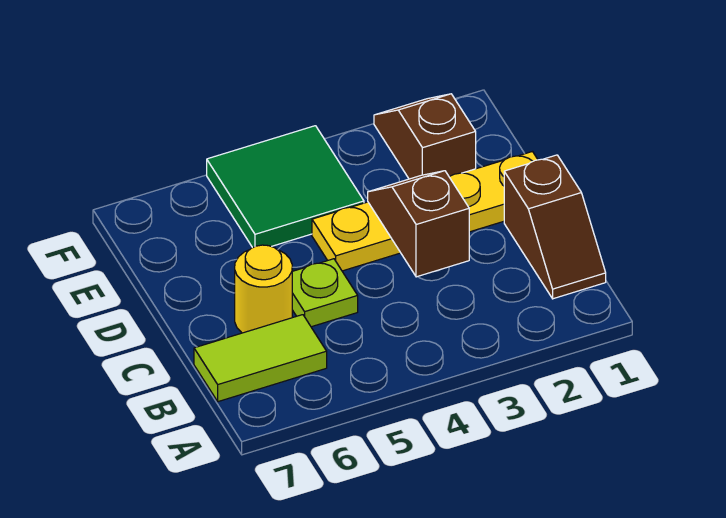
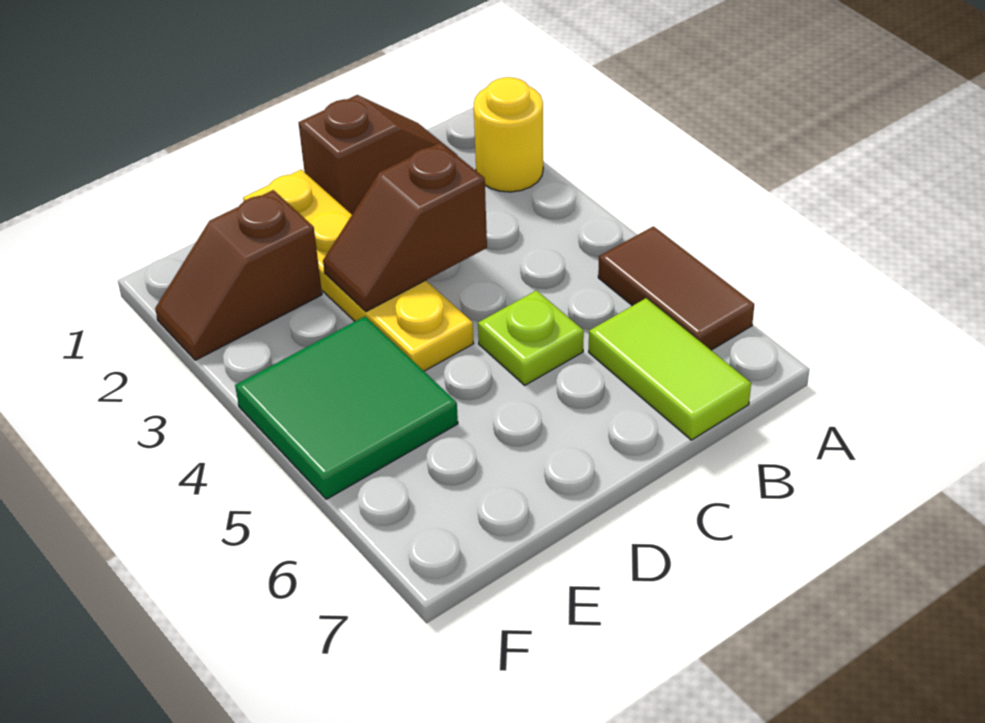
none -> brown tile A5:A6 level 1
yellow round brick C6 level 1 -> yellow round brick A2 level 1

